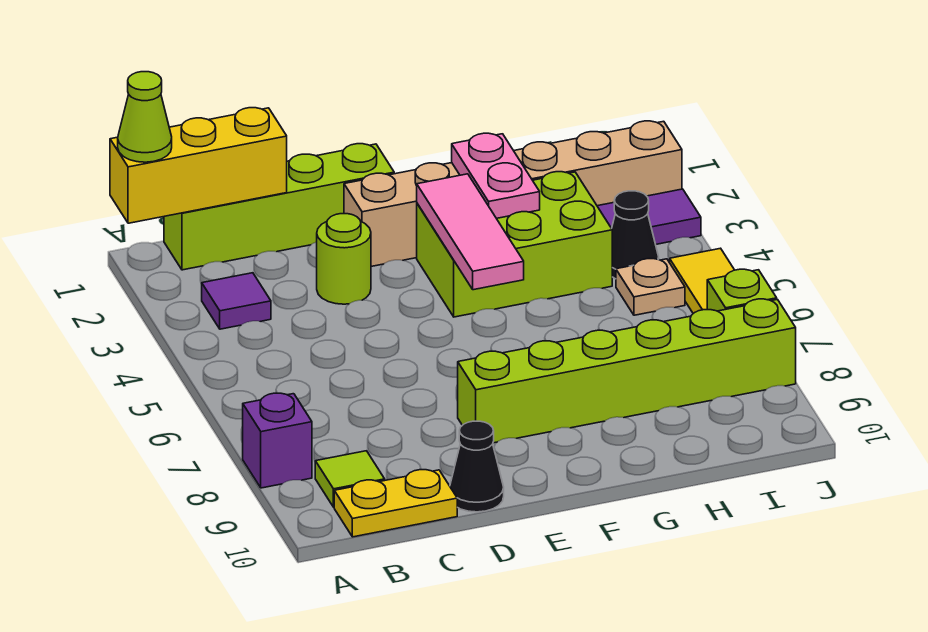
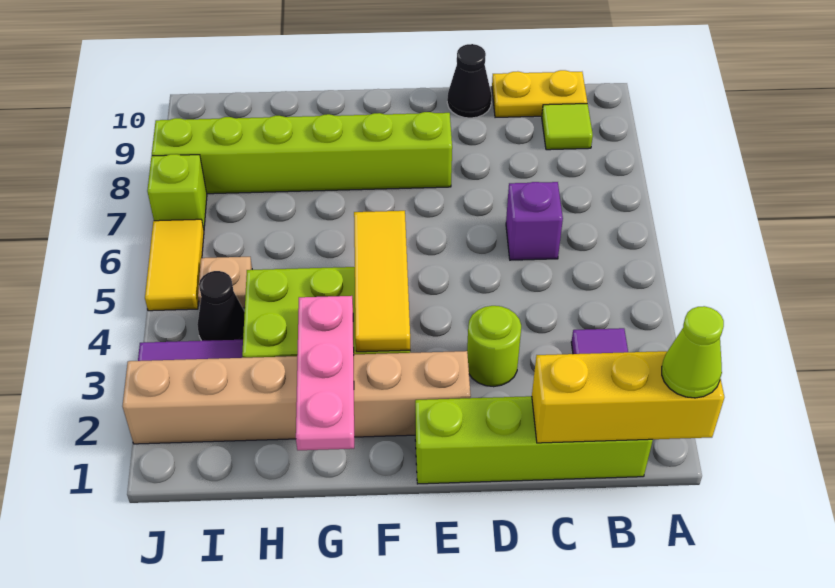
purple brick A8 level 1 -> purple brick C6 level 1
pink tile F3:F5 level 2 -> yellow tile F3:F5 level 2
pink plate G2:G3 level 2 -> pink plate G1:G3 level 2

